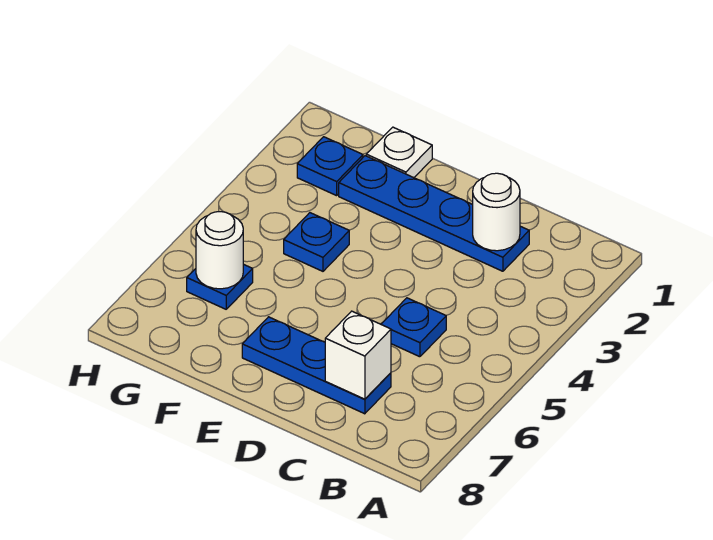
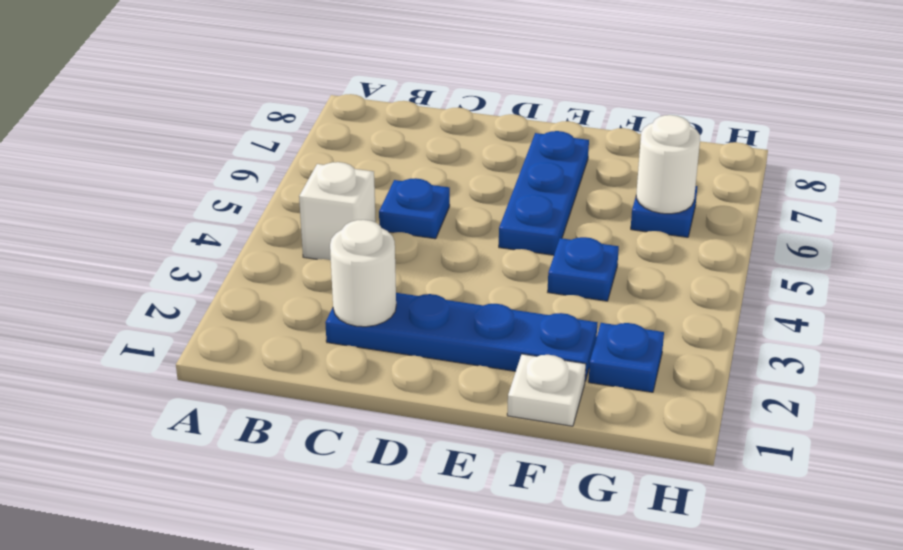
blue plate C7:E7 level 1 -> blue plate E5:E7 level 1
white brick C7 level 2 -> white brick B4 level 1

